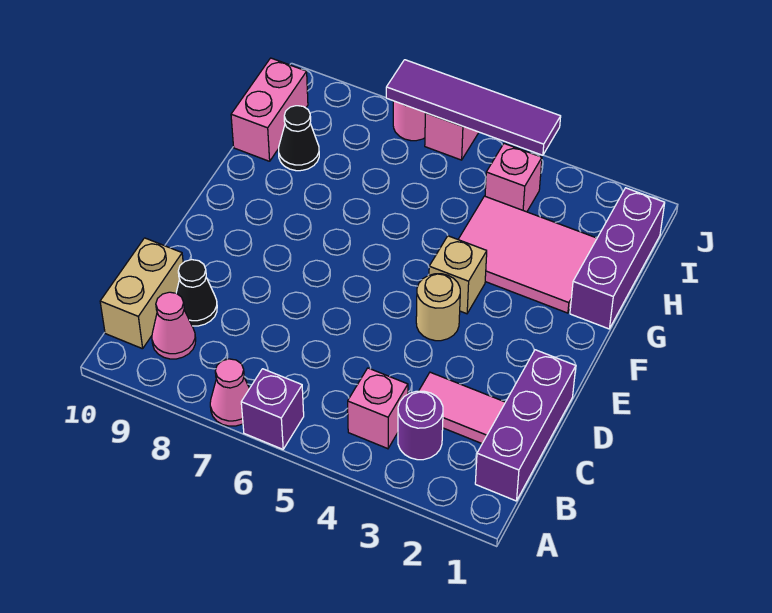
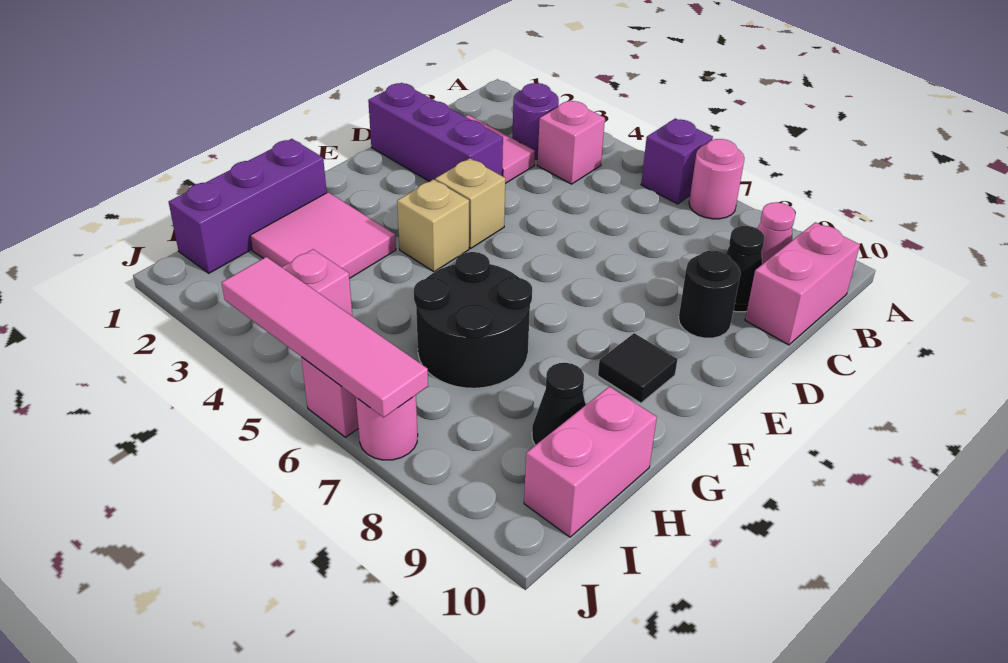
pink cone A7 level 1 -> pink round brick A7 level 1
purple brick B1:D1 level 1 -> purple brick D1:D3 level 1
tan brick B10:C10 level 1 -> pink brick B10:C10 level 1
none -> black round brick D9 level 1
tan round brick E4 level 1 -> tan brick E4 level 1
none -> black tile F9 level 1
pink tile G2:H4 level 1 -> pink tile G2:H3 level 1
none -> black round brick G6:H7 level 1
purple tile J4:J7 level 2 -> pink tile J4:J7 level 2

